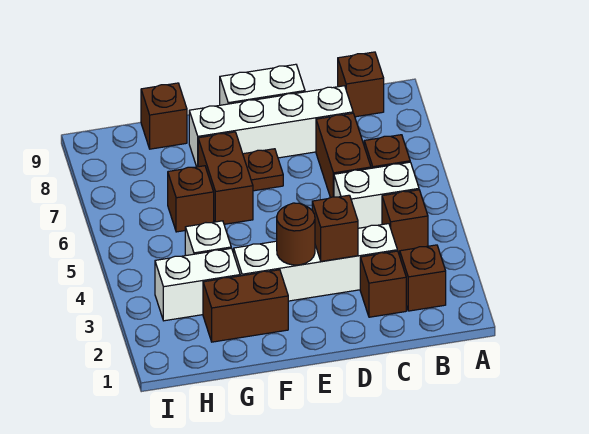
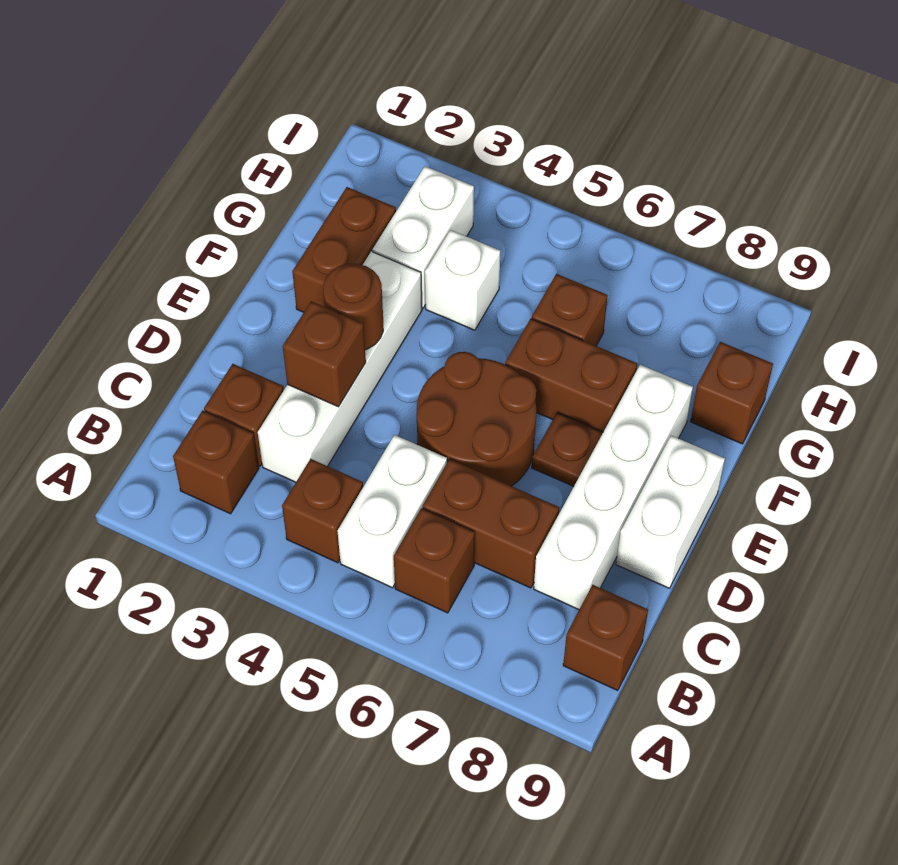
none -> brown round brick D5:E6 level 1

